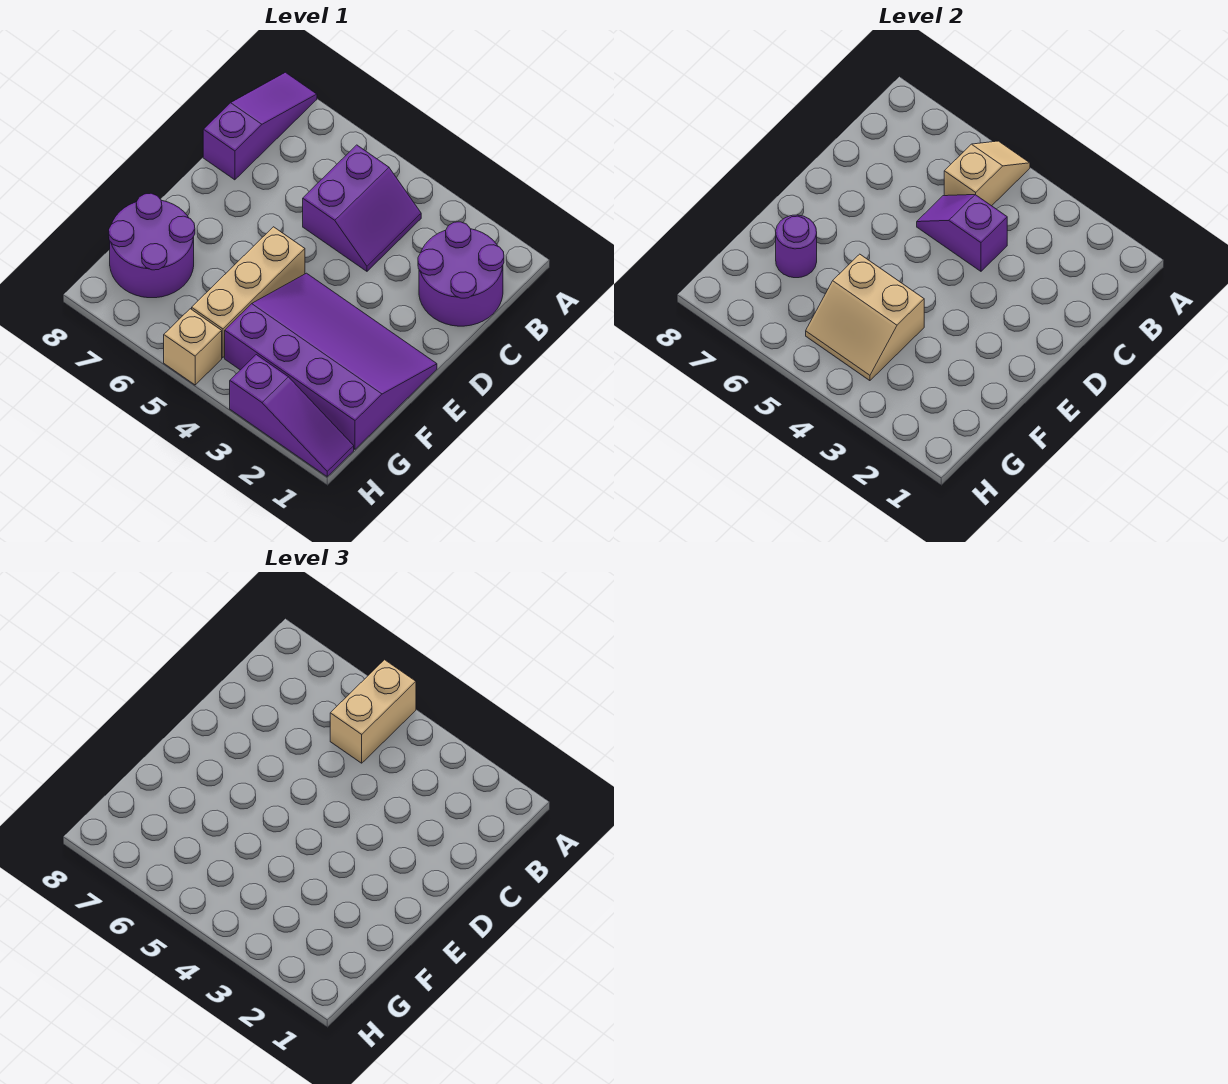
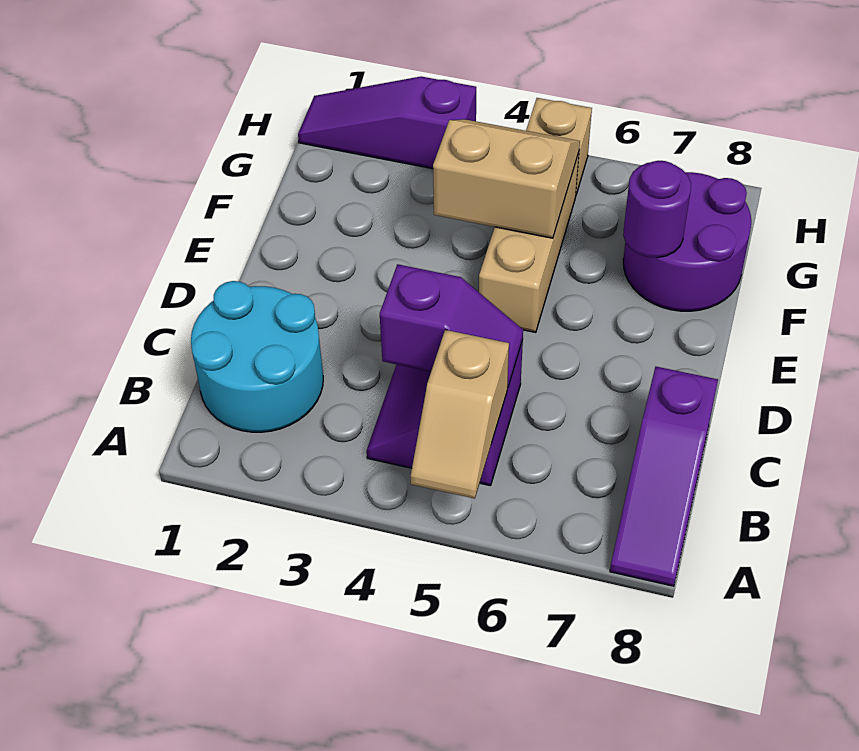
tan brick A5:B5 level 3 -> none
purple round brick B1:C2 level 1 -> cyan round brick B1:C2 level 1
purple slope E1:G4 level 1 top G -> none

